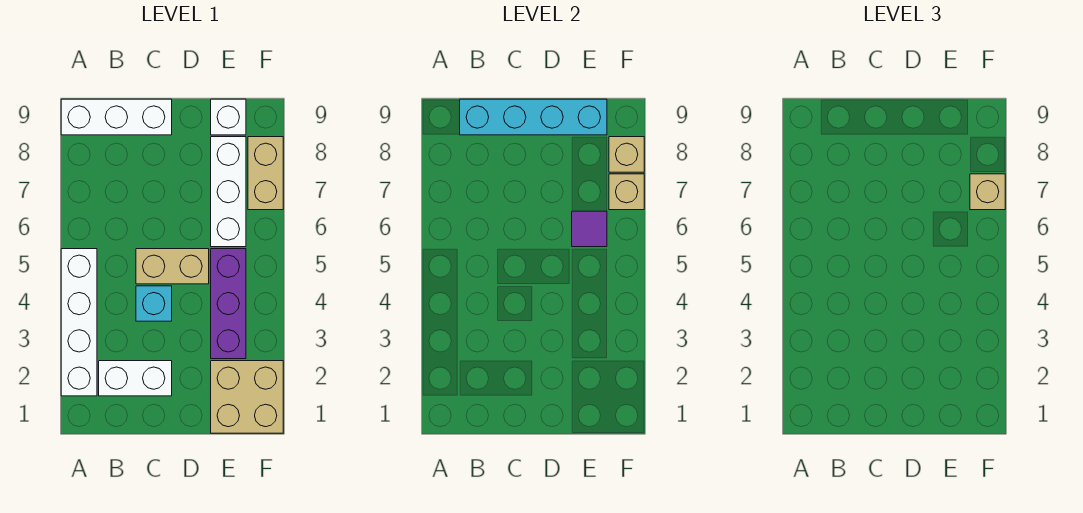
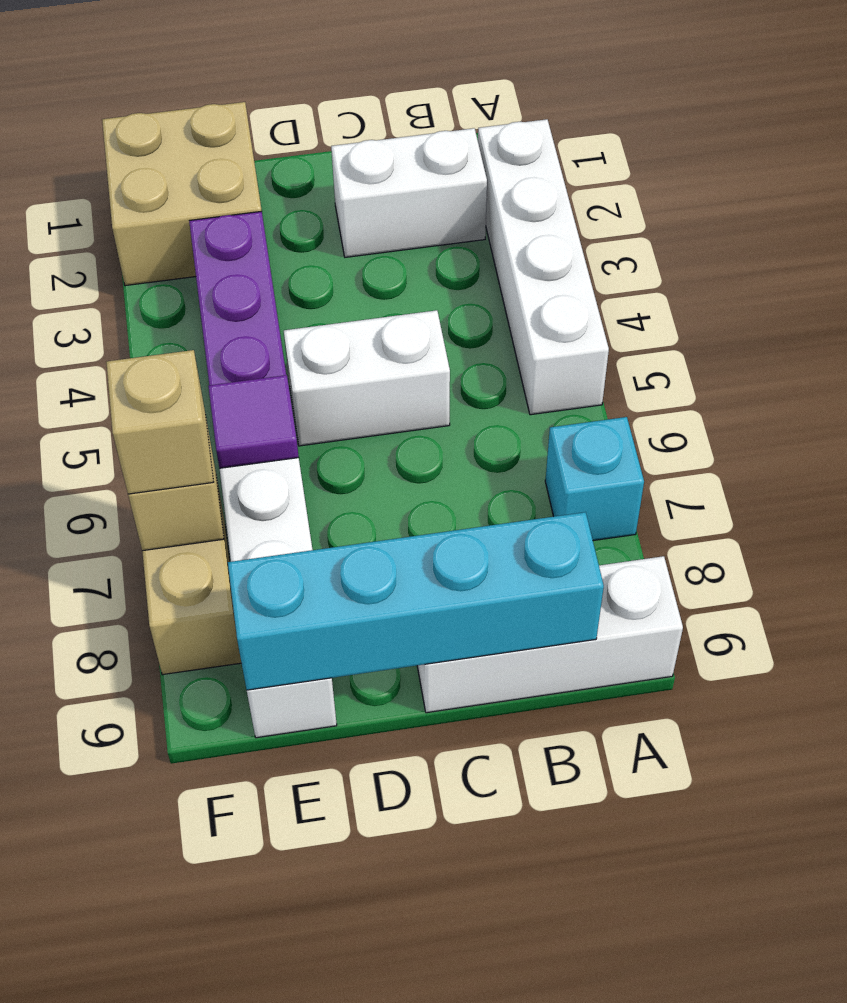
cyan brick C4 level 1 -> cyan brick A7 level 1
tan brick C5:D5 level 1 -> white brick C5:D5 level 1
tan brick F8 level 2 -> none

